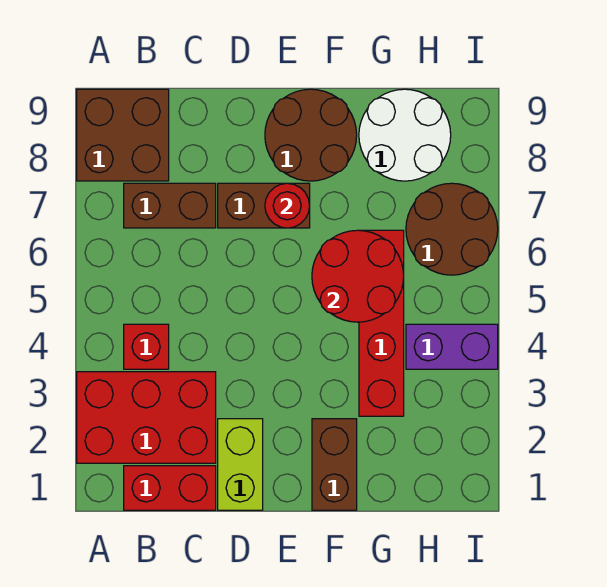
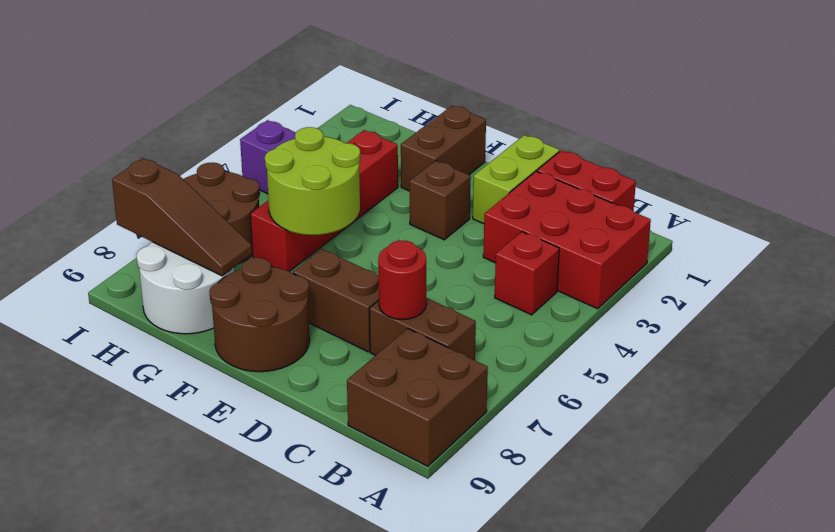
none -> brown brick E3 level 1
red round brick E7 level 2 -> red round brick C7 level 2
red round brick F5:G6 level 2 -> lime round brick F5:G6 level 2
none -> brown slope G8:I8 level 2 top I

